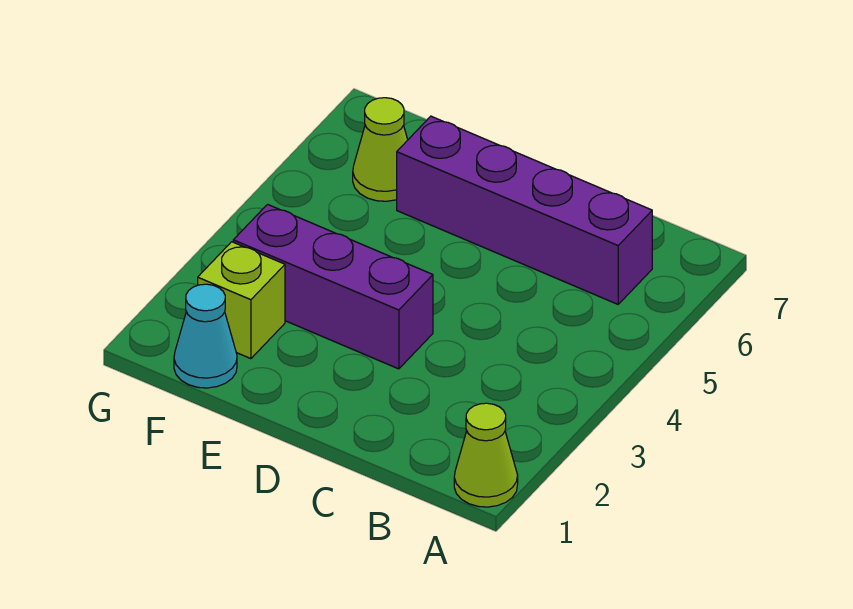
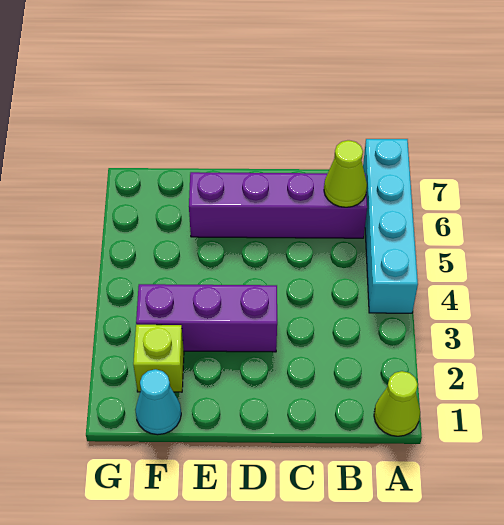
none -> cyan brick A4:A7 level 1
lime cone F6 level 1 -> lime cone B6 level 2

